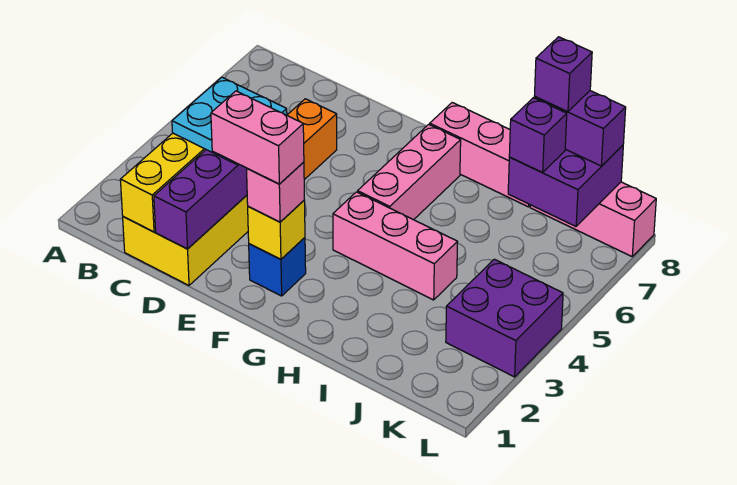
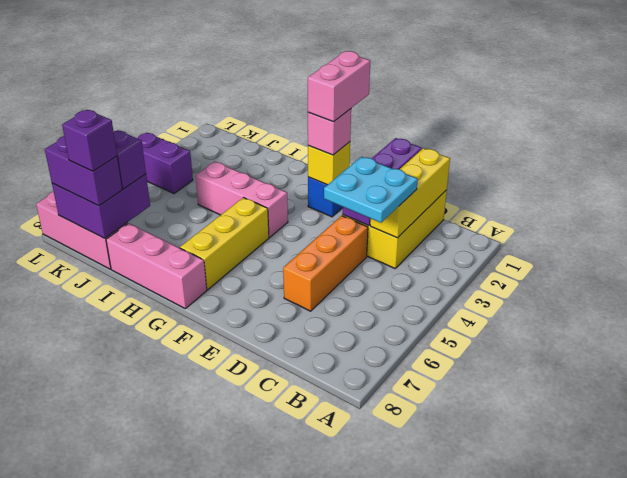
pink brick E2:F2 level 4 -> pink brick F1:F2 level 4
pink brick G5:G7 level 1 -> yellow brick G5:G7 level 1
purple brick K3:L4 level 1 -> purple brick K4:L4 level 1

